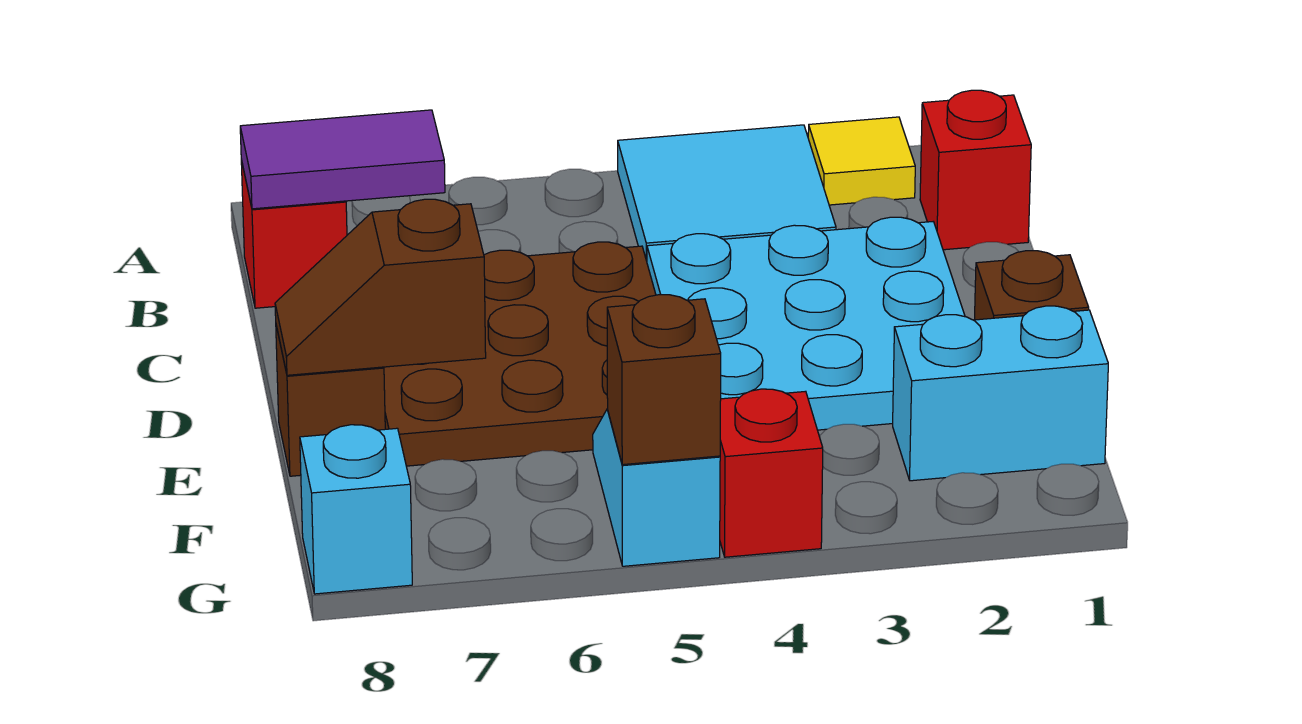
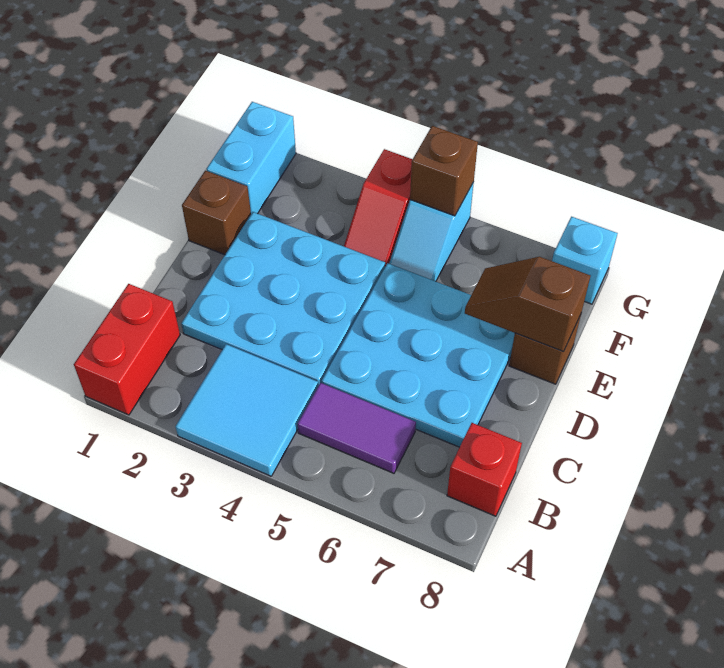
yellow tile A2 level 1 -> none
red brick B1 level 1 -> red brick A1:B1 level 1
purple tile B7:B8 level 2 -> purple tile B5:B6 level 1
brown plate C5:E7 level 1 -> cyan plate C5:E7 level 1
brown slope E7:E8 level 2 top 7 -> brown slope E7:E8 level 2 top 8
cyan brick F1:F2 level 1 -> cyan brick F1:G1 level 1

